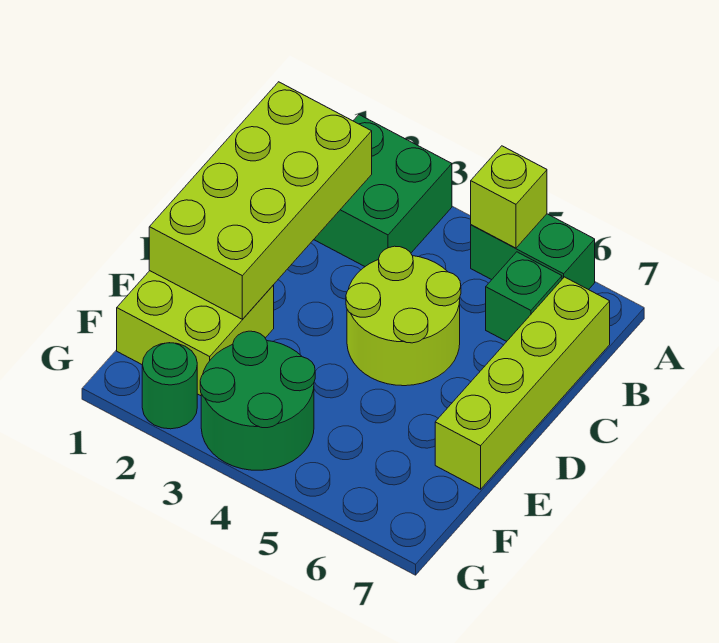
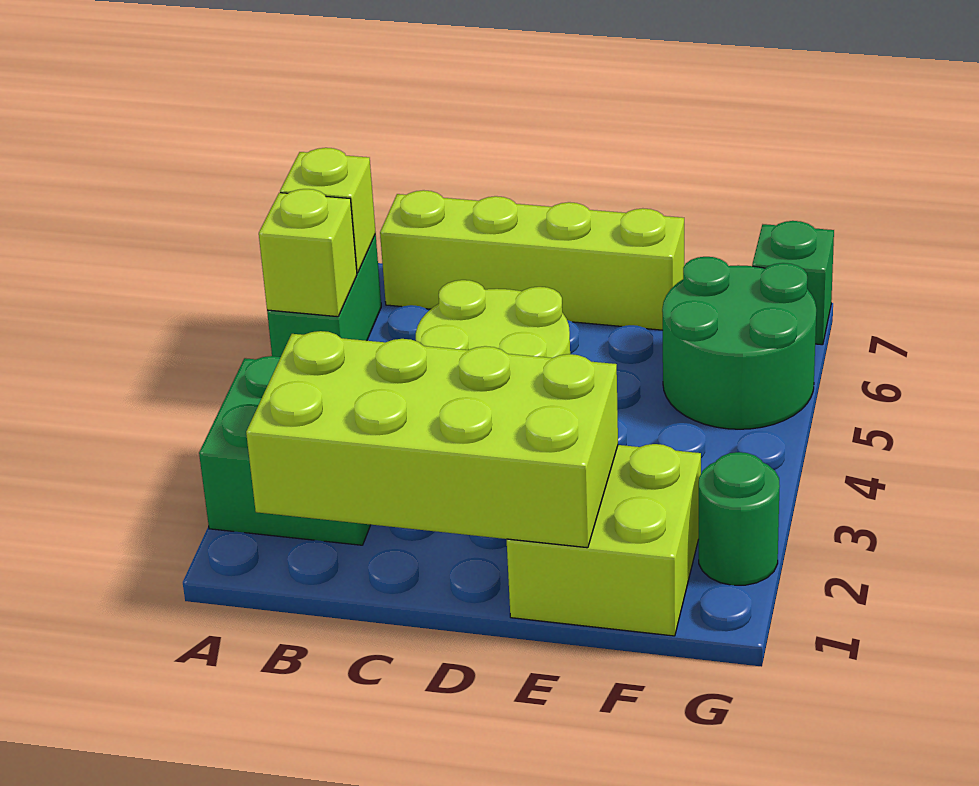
none -> lime brick A6 level 2
green brick B6 level 1 -> green brick G7 level 1
green round brick F3:G4 level 1 -> green round brick F5:G6 level 1

